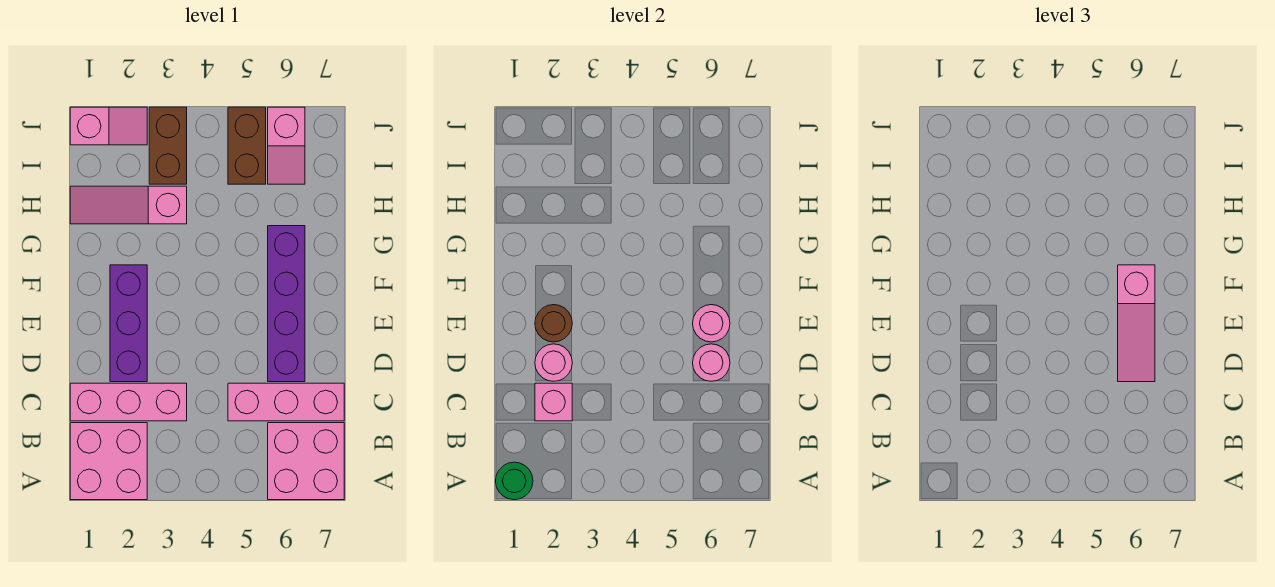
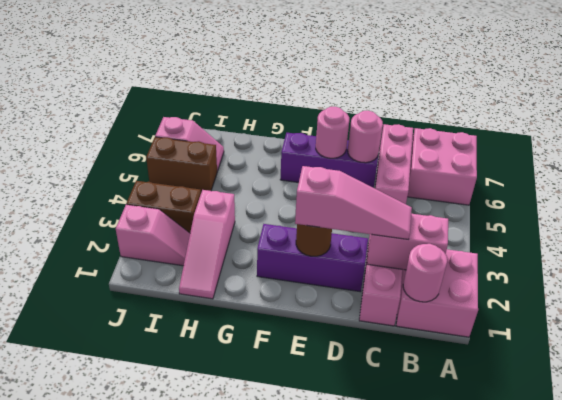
green round brick A1 level 2 -> none
pink brick C2 level 2 -> pink brick B2:C2 level 2
pink round brick D2 level 2 -> pink round brick B1 level 2
purple brick D6:G6 level 1 -> purple brick D6:F6 level 1
pink slope D6:F6 level 3 top F -> pink slope C2:E2 level 3 top E
pink slope J1:J2 level 1 top 1 -> pink slope I2:J2 level 1 top J

